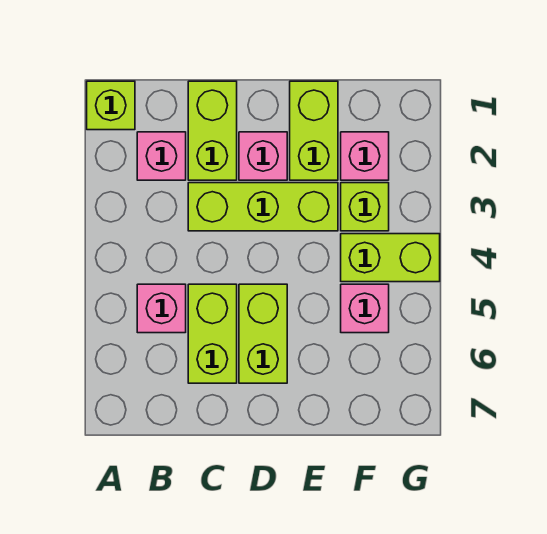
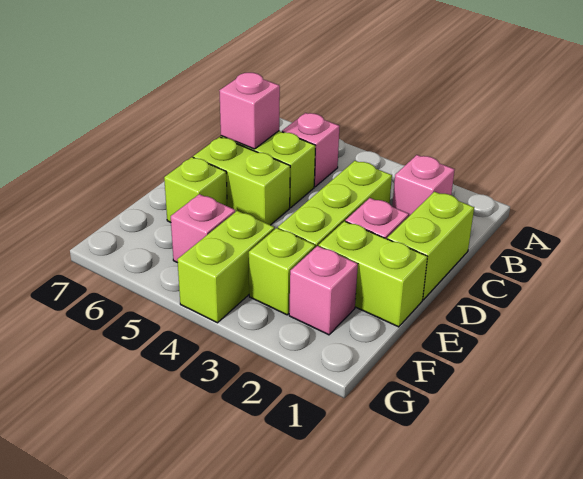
lime brick A1 level 1 -> lime brick E6 level 1
lime brick C1:C2 level 1 -> lime brick C1:D1 level 1
none -> pink brick C6 level 2

